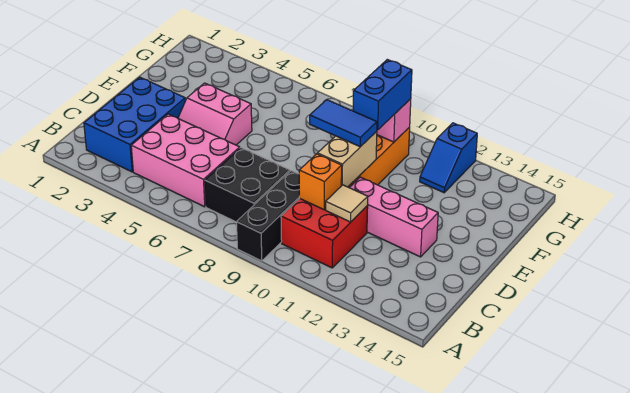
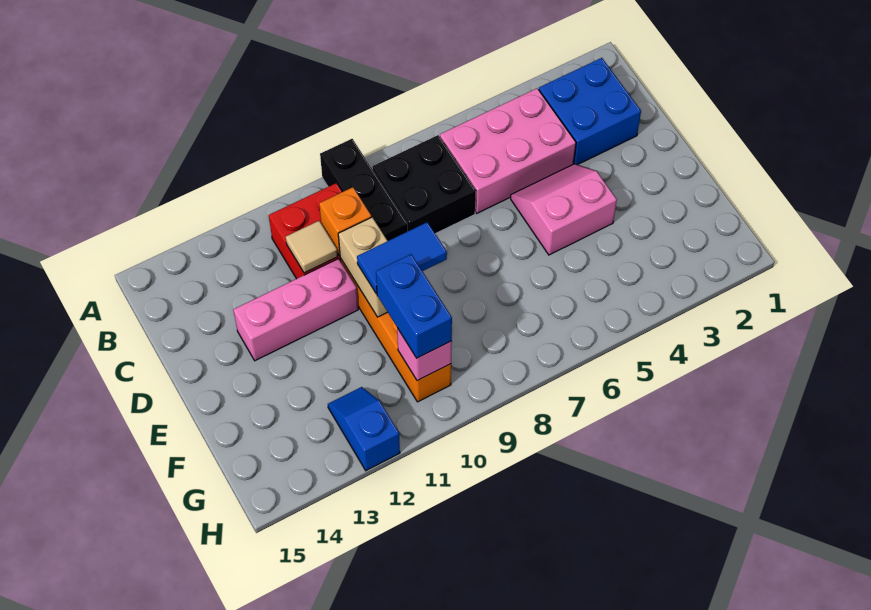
blue brick B2:D3 level 1 -> blue brick B2:C3 level 1

